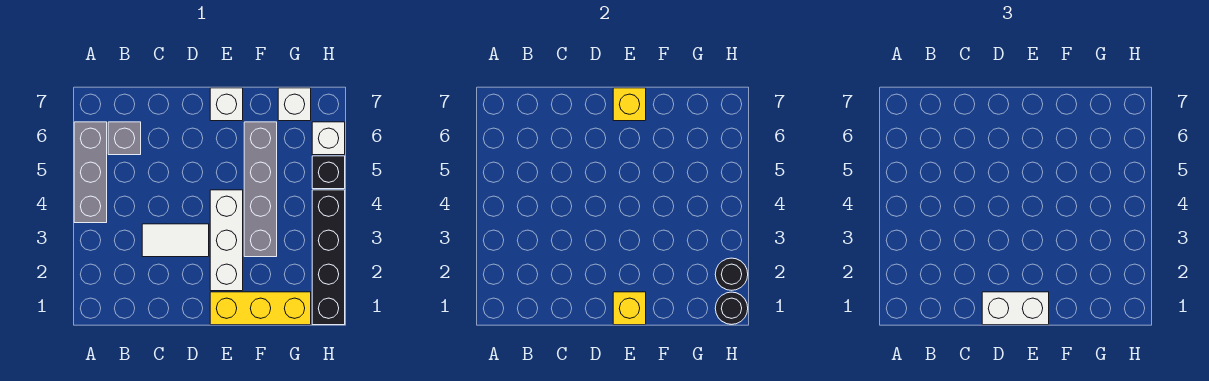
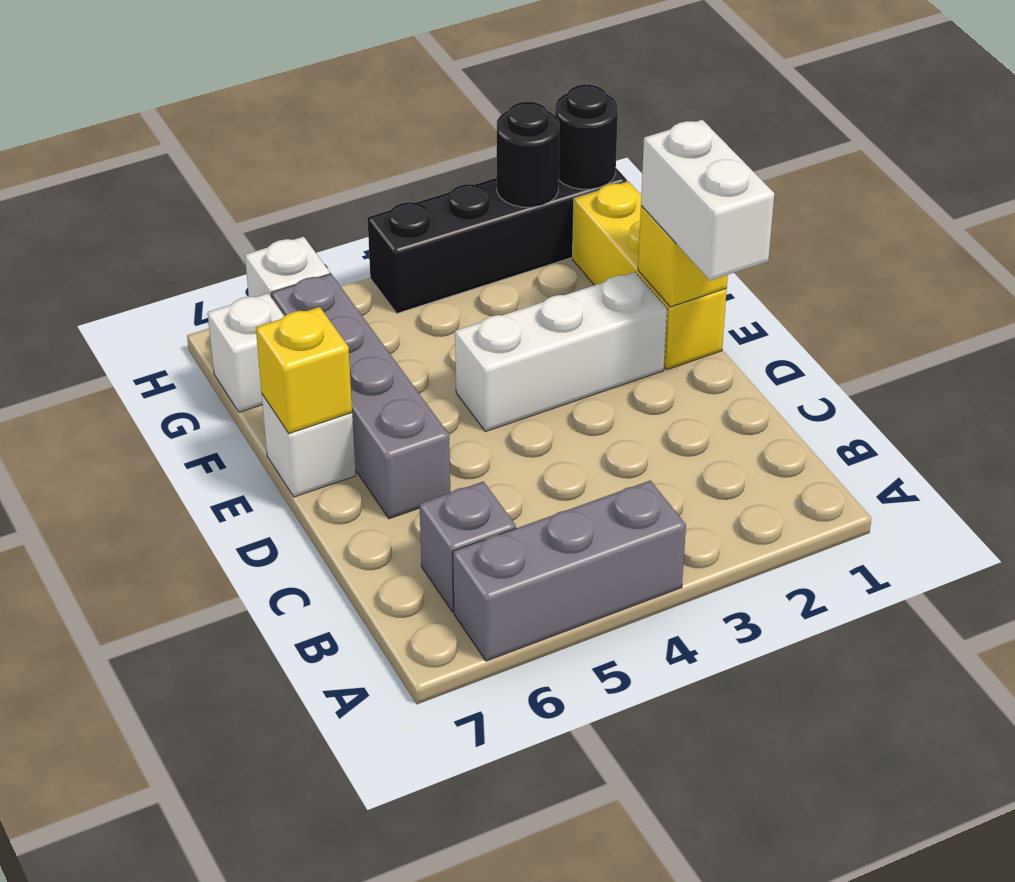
white tile C3:D3 level 1 -> none
grey brick F3:F6 level 1 -> grey brick D6:G6 level 1
black brick H5 level 1 -> none

